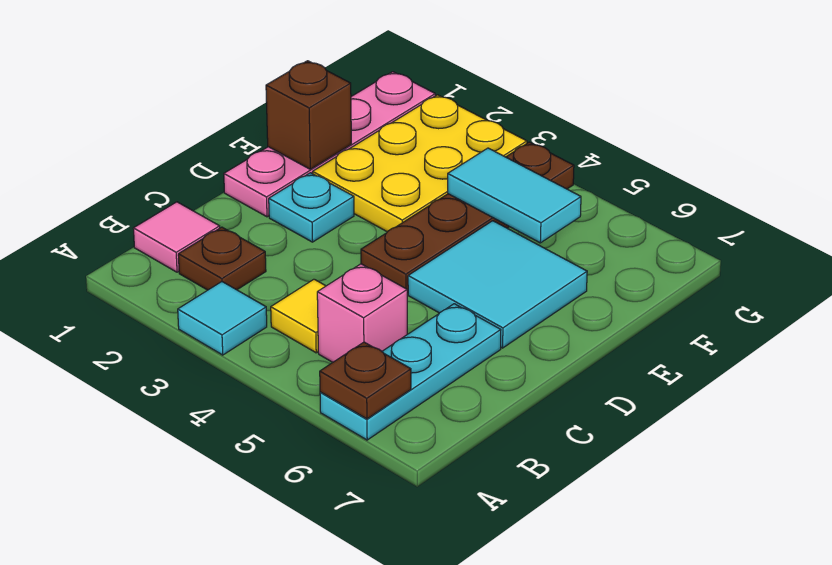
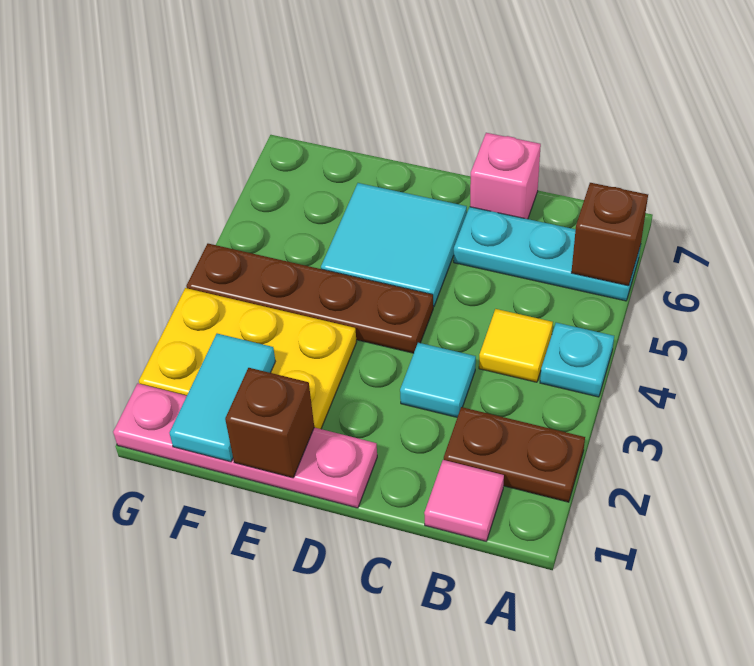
cyan tile A3 level 1 -> cyan tile C3 level 1
brown plate A6 level 2 -> brown brick A6 level 2
brown plate B2 level 1 -> brown plate A2:B2 level 1
pink brick B5 level 1 -> pink brick C7 level 1
cyan plate D2 level 1 -> cyan plate A4 level 1
cyan tile F4:F5 level 2 -> cyan tile F1:F2 level 2

